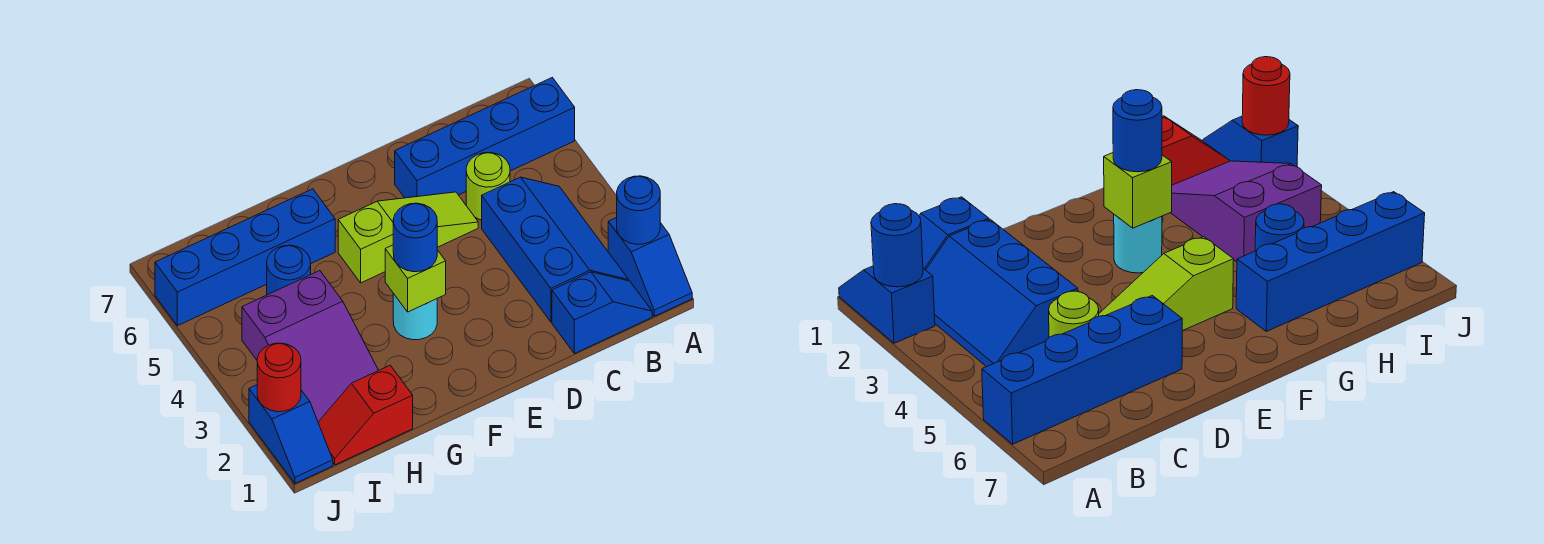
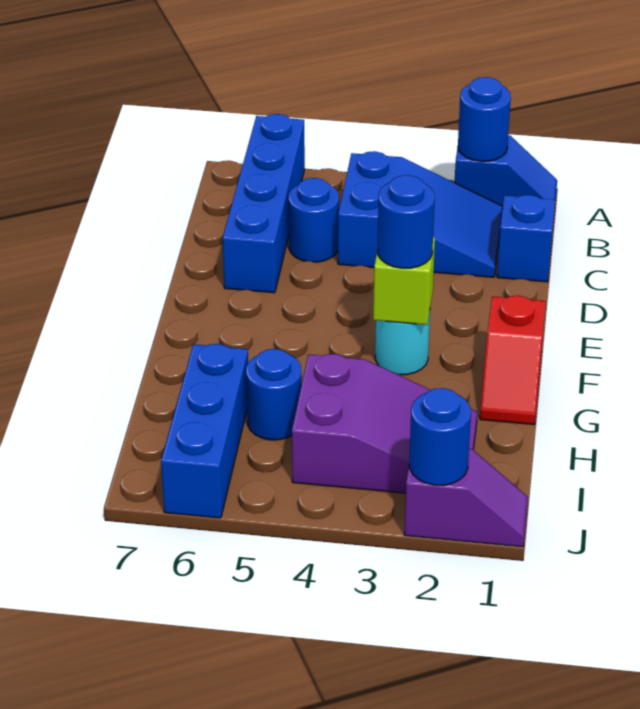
blue slope B2:C4 level 1 top C -> blue slope B2:C4 level 1 top 4
lime round brick C5 level 1 -> blue round brick C5 level 1
lime slope D5:F5 level 1 top F -> none
blue brick G6:J6 level 1 -> blue brick H6:J6 level 1
red slope H1:I1 level 1 top H -> red slope F1:G1 level 1 top F
blue slope J1:J2 level 1 top 2 -> purple slope J1:J2 level 1 top 2
red round brick J2 level 2 -> blue round brick J2 level 2

